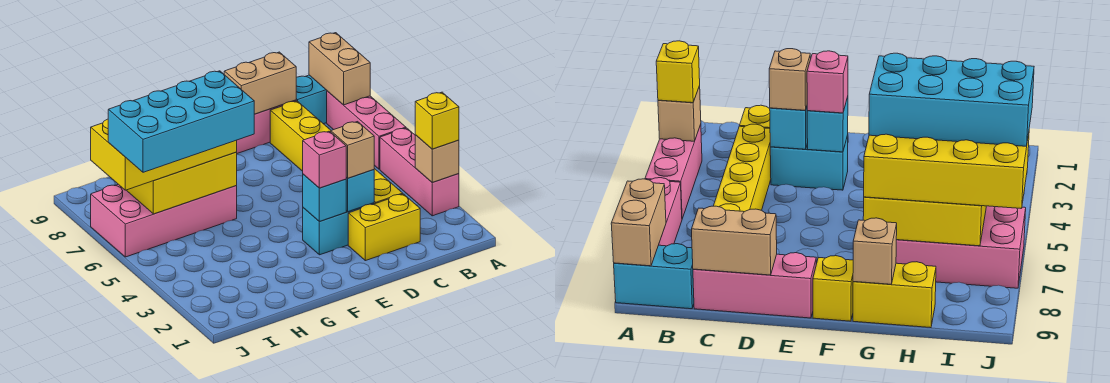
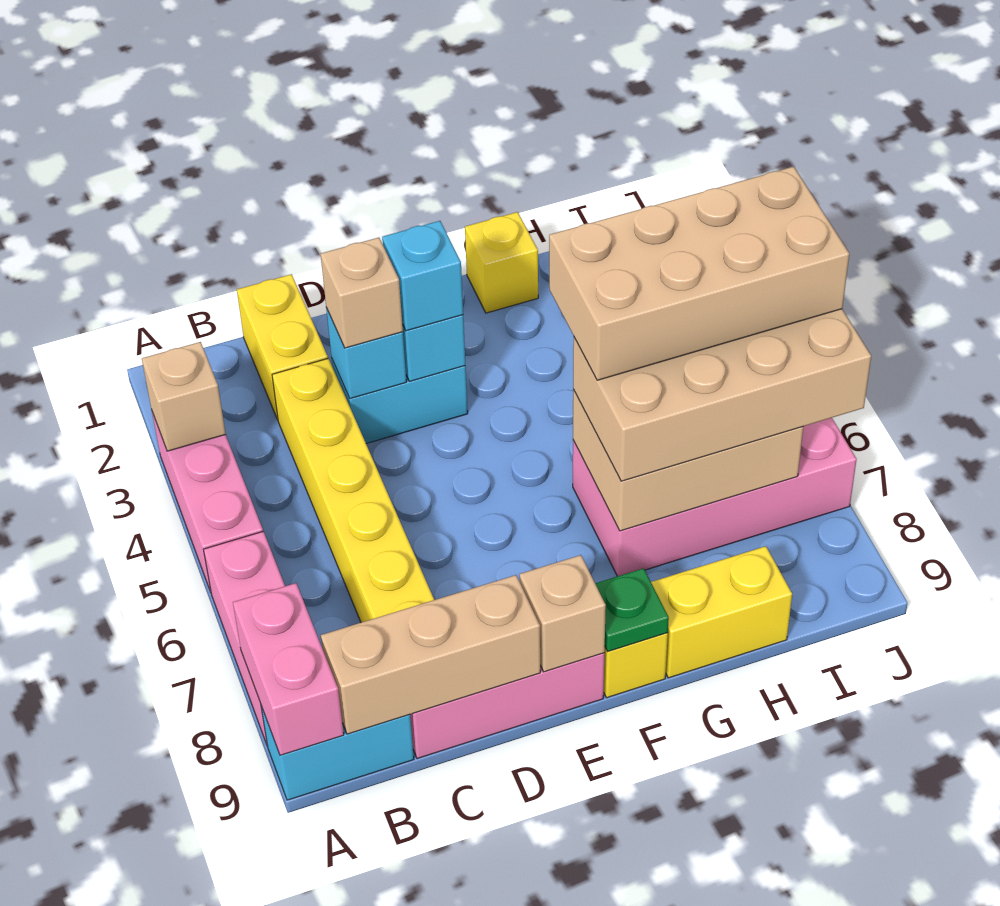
yellow brick A3 level 3 -> yellow brick G1 level 1
tan brick A8:A9 level 2 -> pink brick A8:A9 level 2
yellow brick C2:D2 level 1 -> yellow brick C1:C2 level 1
tan brick C9:D9 level 2 -> tan brick B9:D9 level 2
pink brick E3 level 3 -> cyan brick E3 level 3
none -> green plate F9 level 2
cyan brick G5:J6 level 4 -> tan brick G5:J6 level 4
yellow brick G6:I7 level 2 -> tan brick G6:I7 level 2
yellow brick G6:J7 level 3 -> tan brick G6:J7 level 3
tan brick G9 level 2 -> tan brick E9 level 2

